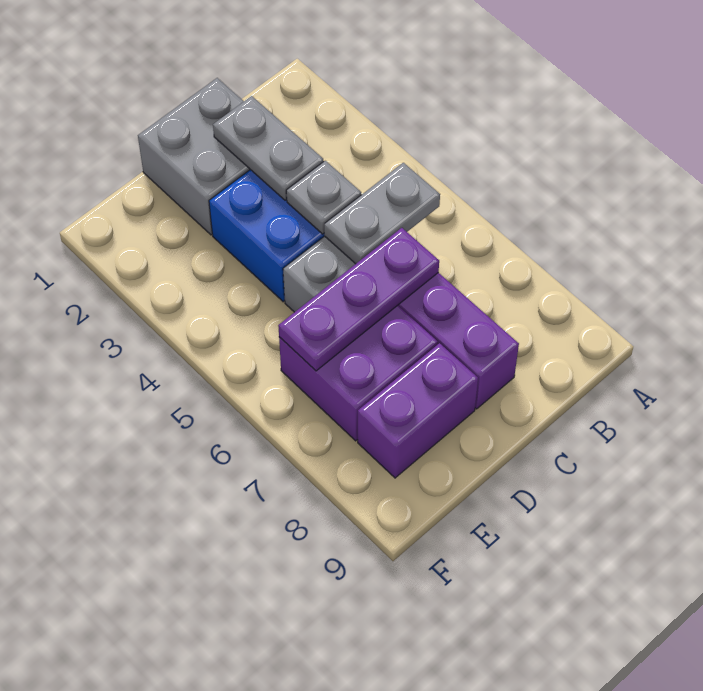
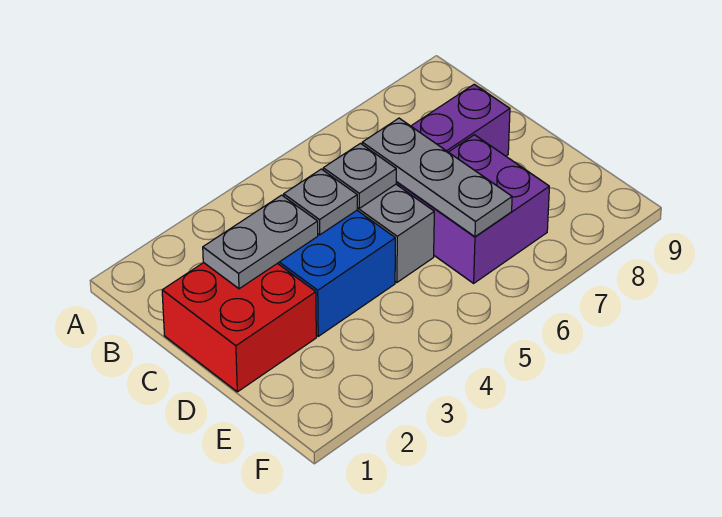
grey plate B5:C5 level 2 -> grey plate C5 level 2
grey brick C1:D2 level 1 -> red brick C1:D2 level 1
purple plate C6:E6 level 2 -> grey plate C6:E6 level 2
purple brick D8:E8 level 1 -> none

